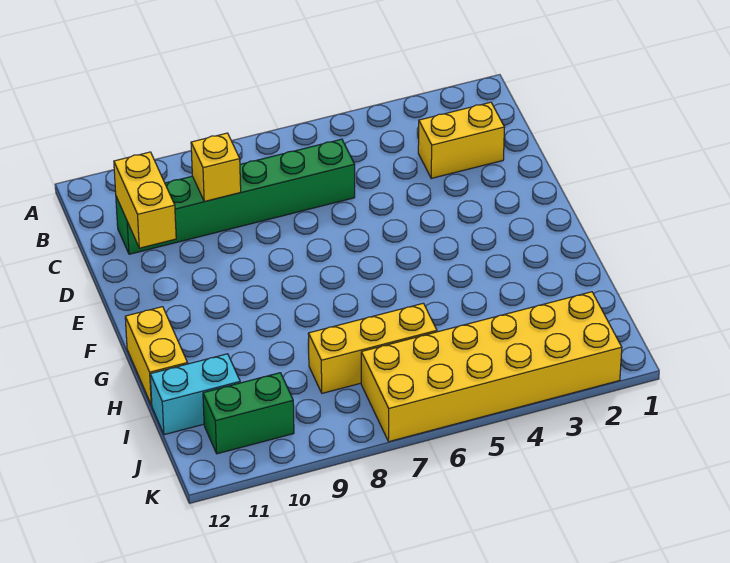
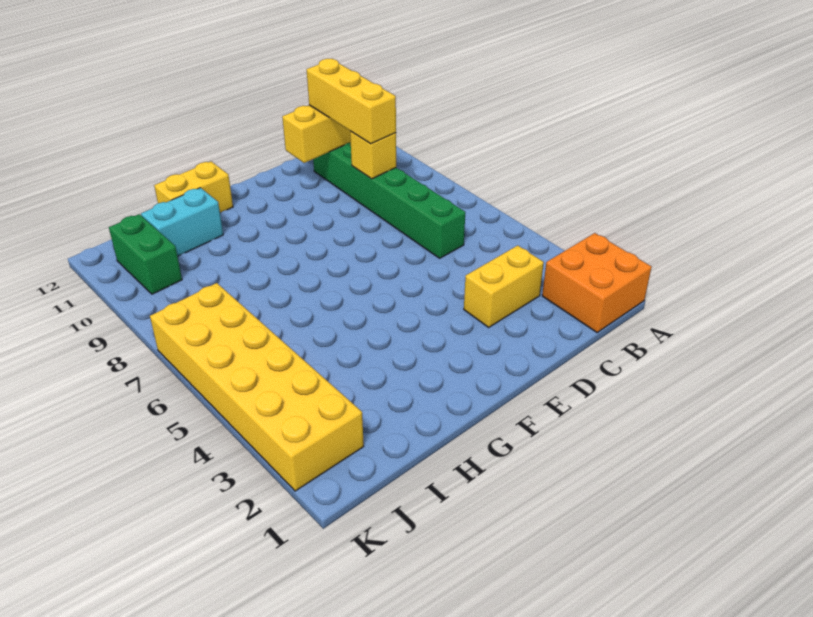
none -> orange brick A1:B2 level 1
yellow brick C2:C3 level 1 -> yellow brick C3:D3 level 1
yellow brick I6:I8 level 1 -> yellow brick C9:C11 level 3
cyan brick I11:I12 level 1 -> cyan brick H11:I11 level 1

